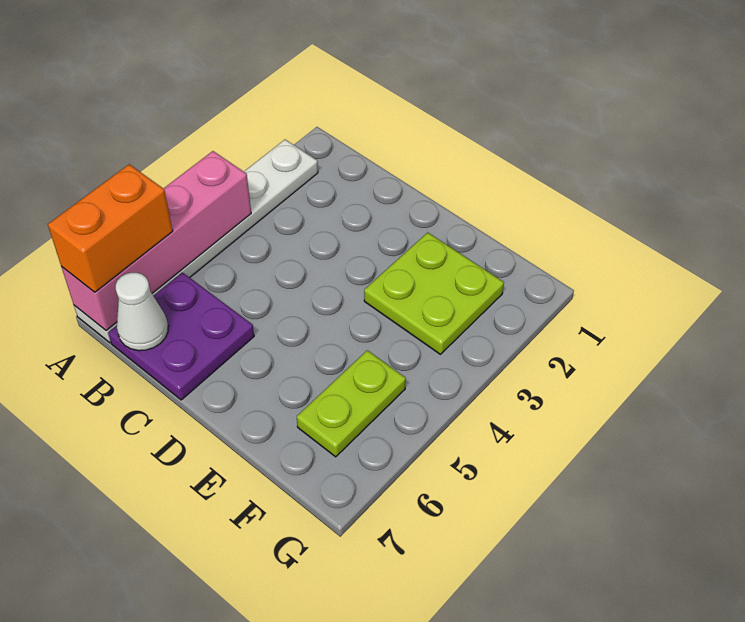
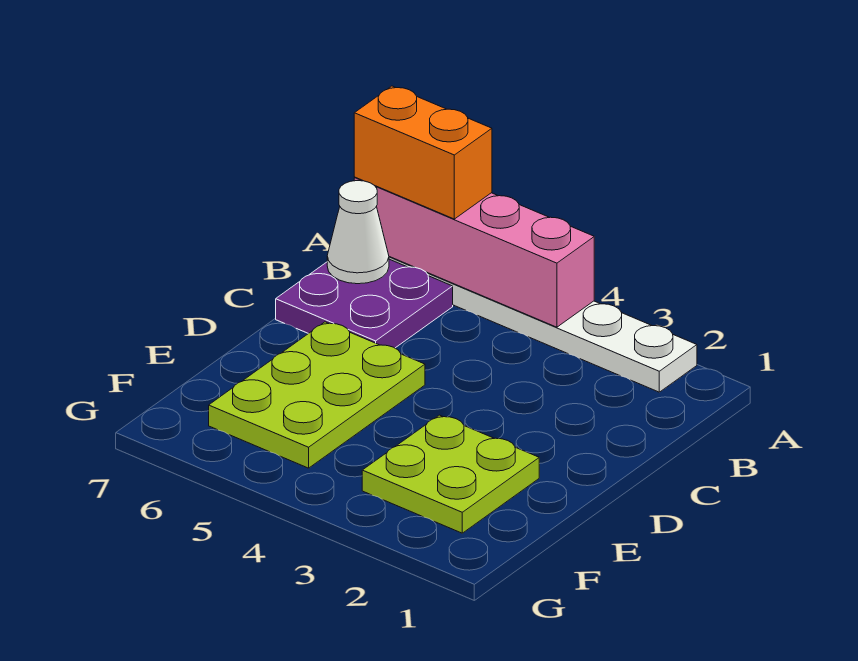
lime plate F5:F6 level 1 -> lime plate D5:F6 level 1

